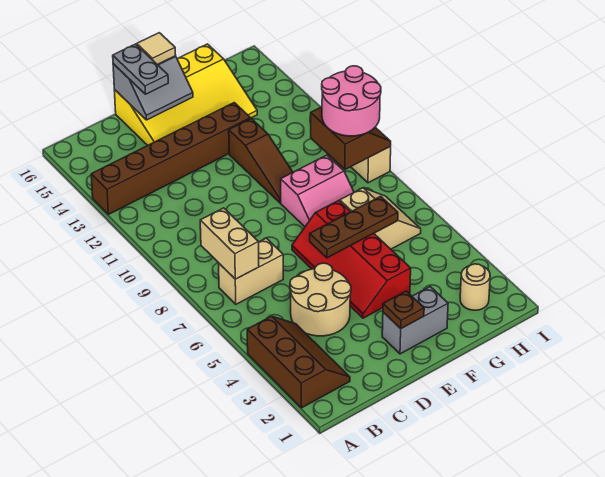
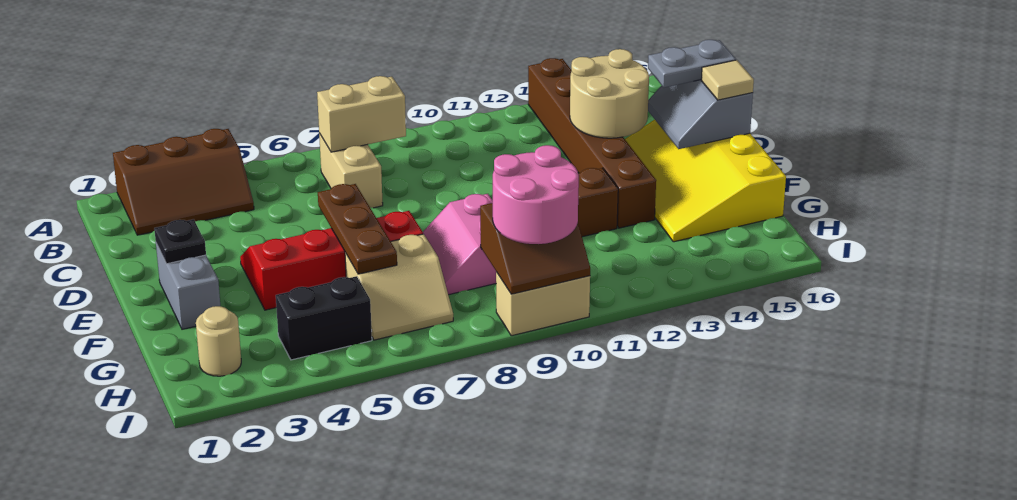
tan round brick C4:D5 level 1 -> tan round brick C13:D14 level 2
brown plate E2 level 2 -> black plate E2 level 2
none -> black brick H4:H5 level 1

